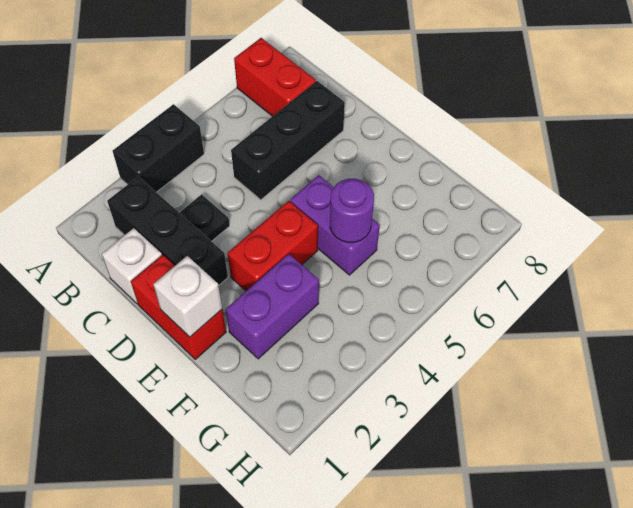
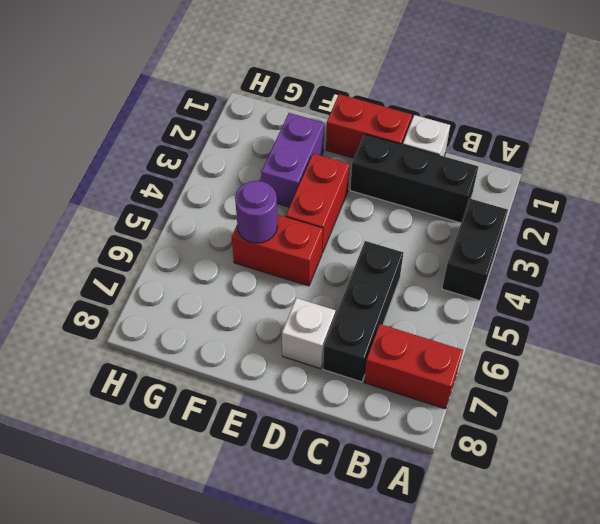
black plate C3 level 1 -> none
white brick E1 level 2 -> white brick D7 level 1
purple brick E5:F5 level 1 -> red brick E5:F5 level 1

